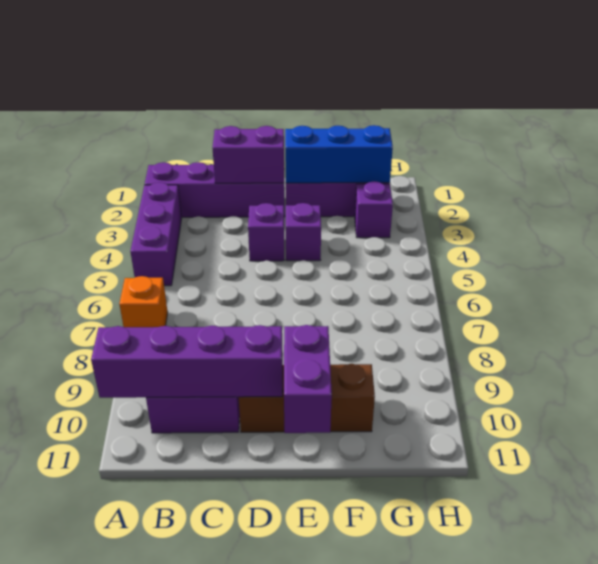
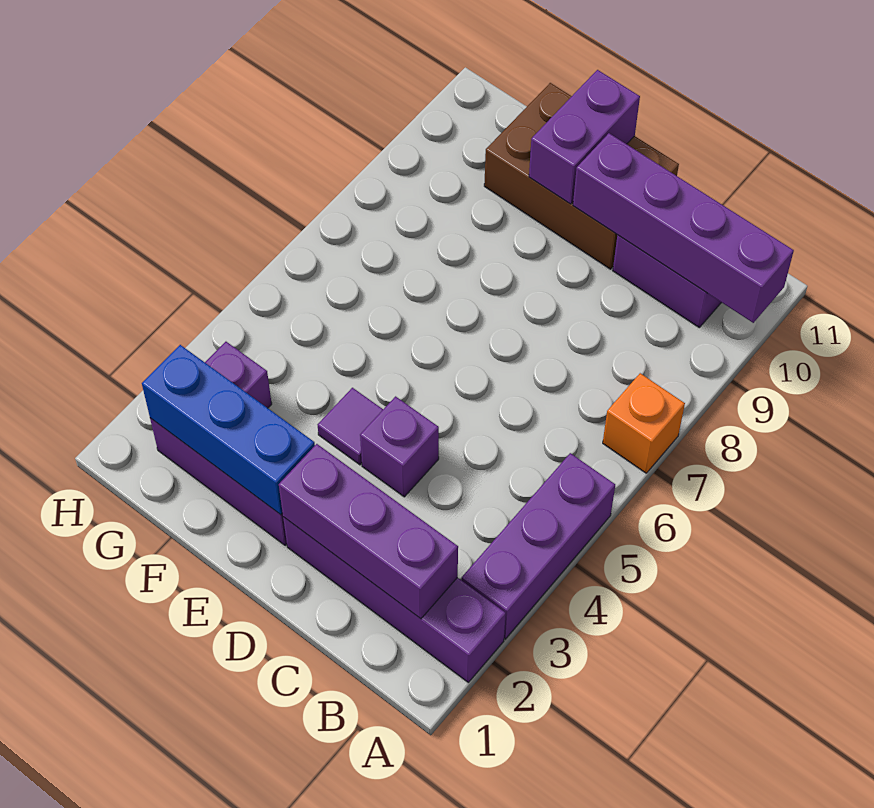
purple brick C2:D2 level 2 -> purple brick B2:D2 level 2
brown brick D10:F10 level 1 -> brown brick D10:F11 level 1
purple brick E4 level 1 -> purple tile E4 level 1

